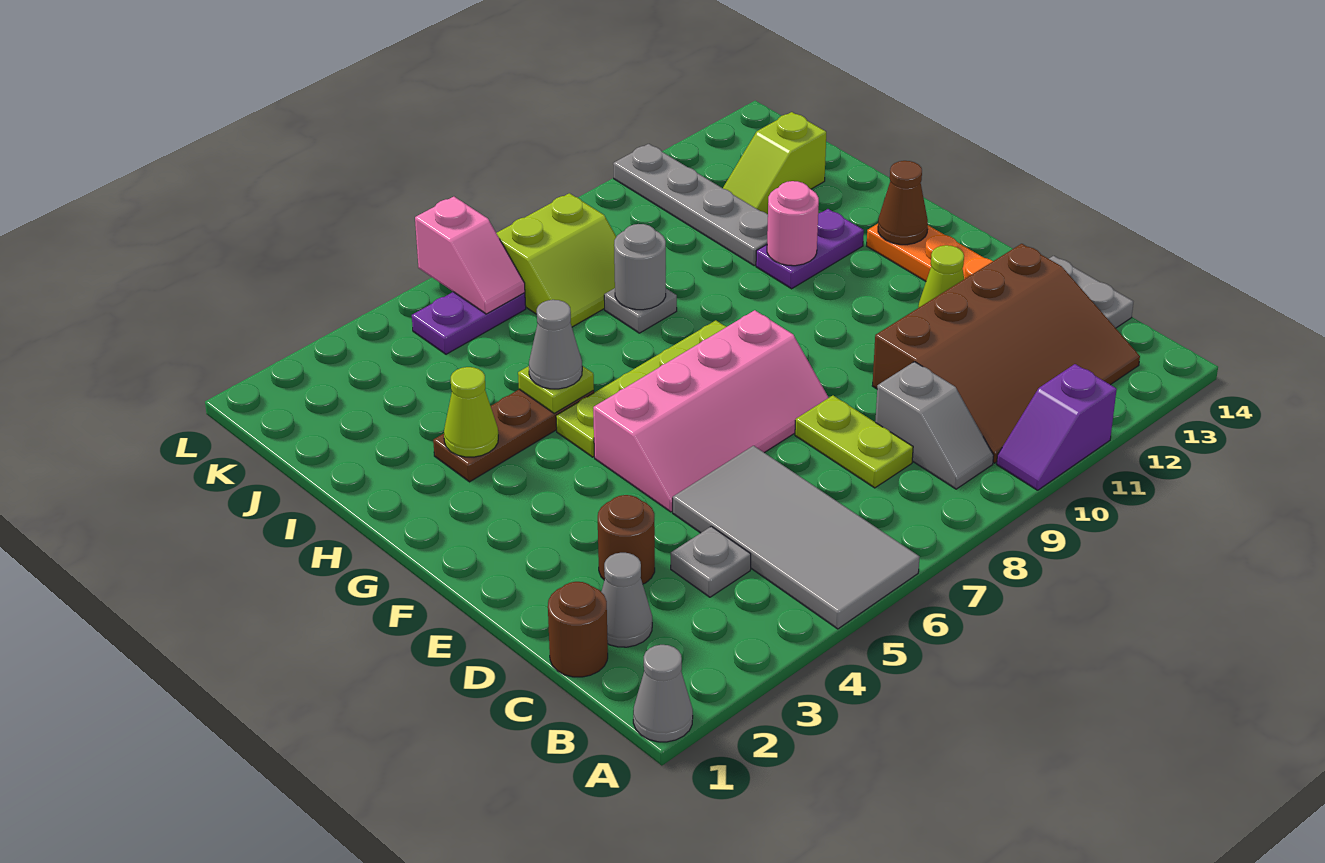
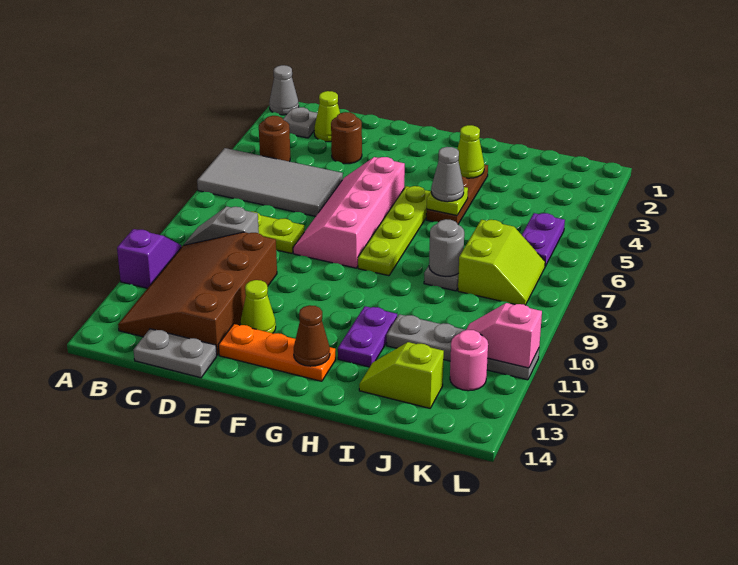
brown round brick C1 level 1 -> brown round brick B4 level 1
grey cone C2 level 1 -> lime cone C2 level 1
grey plate C4 level 1 -> grey plate B2 level 1
pink round brick H11 level 2 -> pink round brick K12 level 1
lime slope J7:K8 level 1 top K -> lime slope J7:K8 level 1 top J
lime slope J12:J13 level 1 top 13 -> lime slope I13:J13 level 1 top J
pink slope K6:L6 level 2 top L -> pink slope K11:L11 level 2 top L

